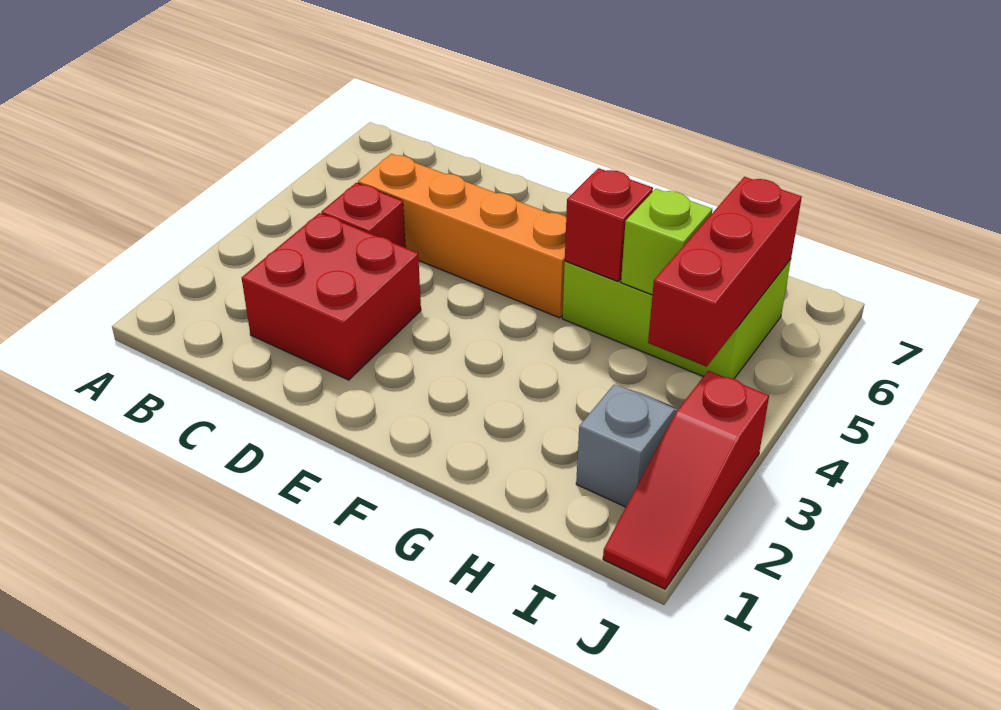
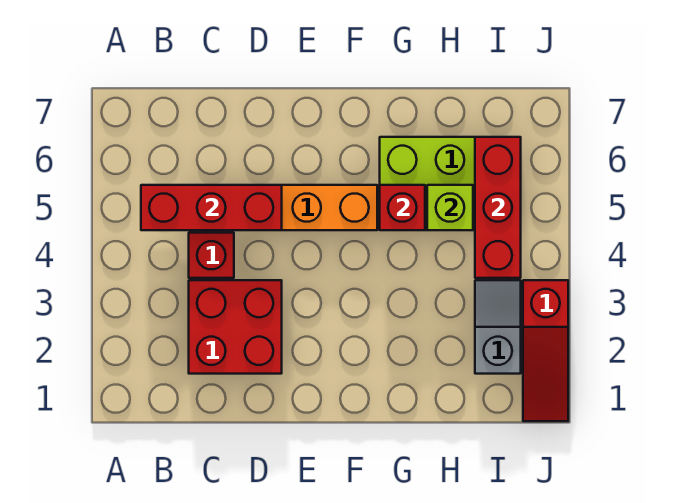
none -> red brick B5:D5 level 2

